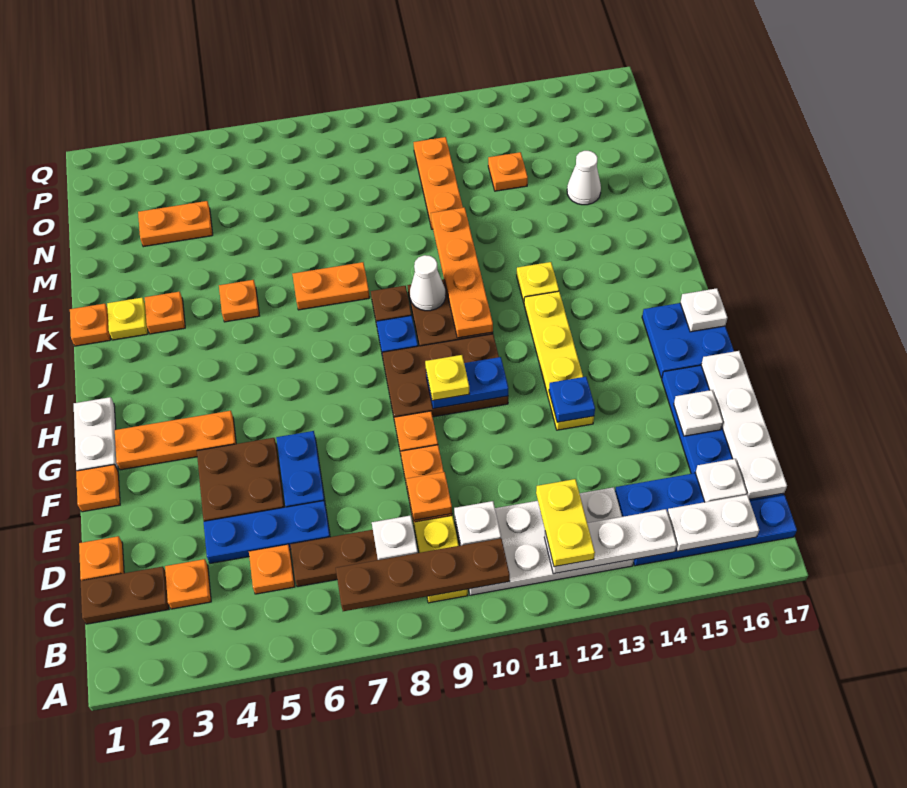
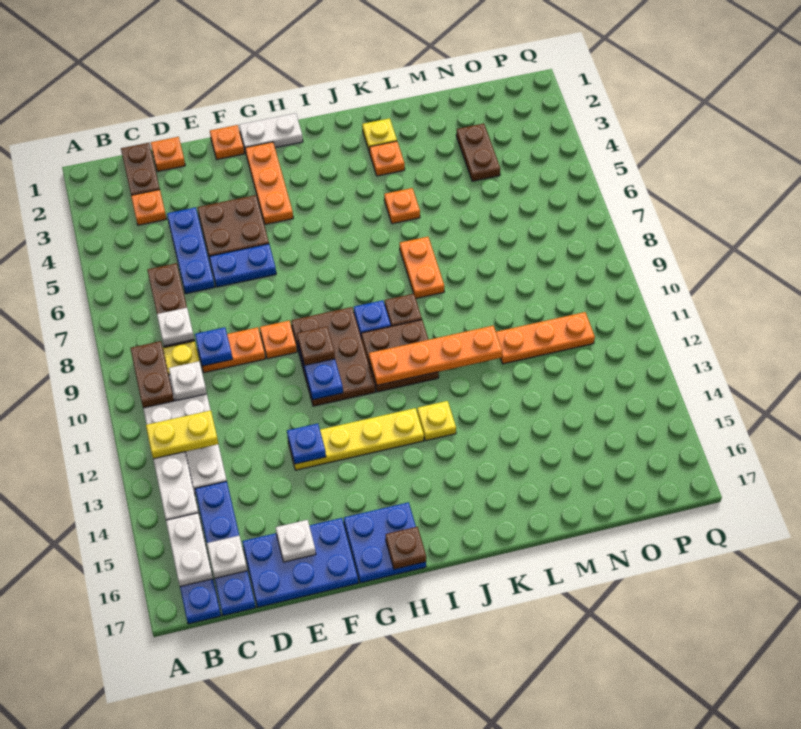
brown plate B7:B10 level 2 -> brown plate B9:B10 level 2
orange plate C5 level 1 -> none
white plate C17:F17 level 2 -> none
orange plate D9 level 2 -> blue plate D9 level 2
yellow plate G10 level 3 -> brown plate G10 level 3
white plate H17 level 2 -> brown plate H17 level 2
white cone J10 level 2 -> none
orange plate K1 level 1 -> none
white cone M15 level 1 -> none
orange plate N3:N4 level 1 -> brown plate N3:N4 level 1
orange plate N13 level 1 -> none

